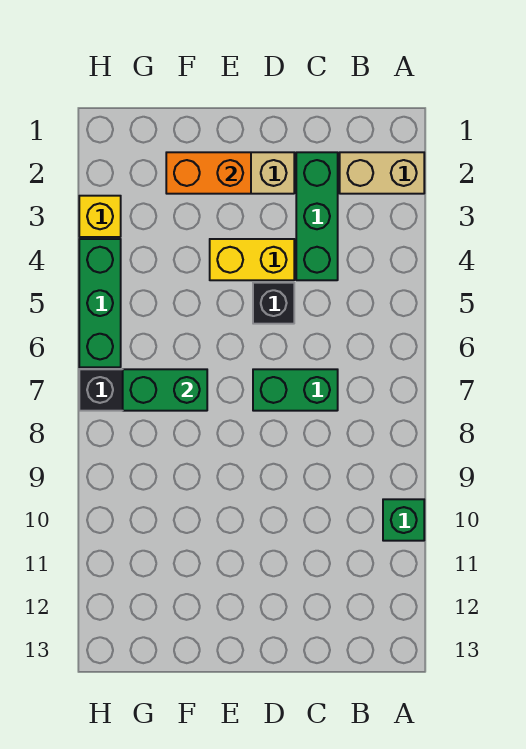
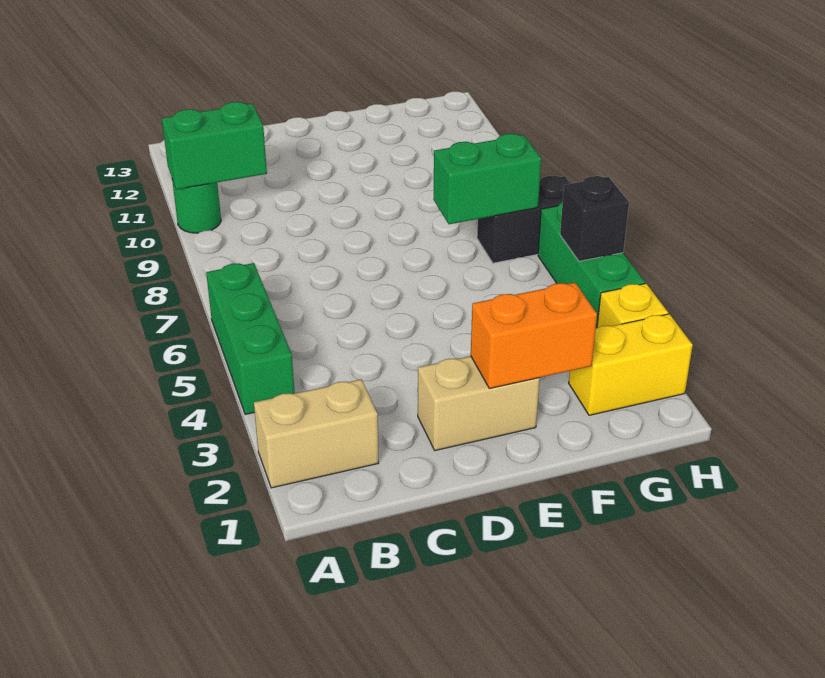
green brick A10 level 1 -> green round brick A10 level 1
green brick C2:C4 level 1 -> green brick A4:A6 level 1
green brick C7:D7 level 1 -> green brick A10:B10 level 2
yellow brick D4:E4 level 1 -> yellow brick G2:H2 level 1
black brick D5 level 1 -> black brick H5 level 2

